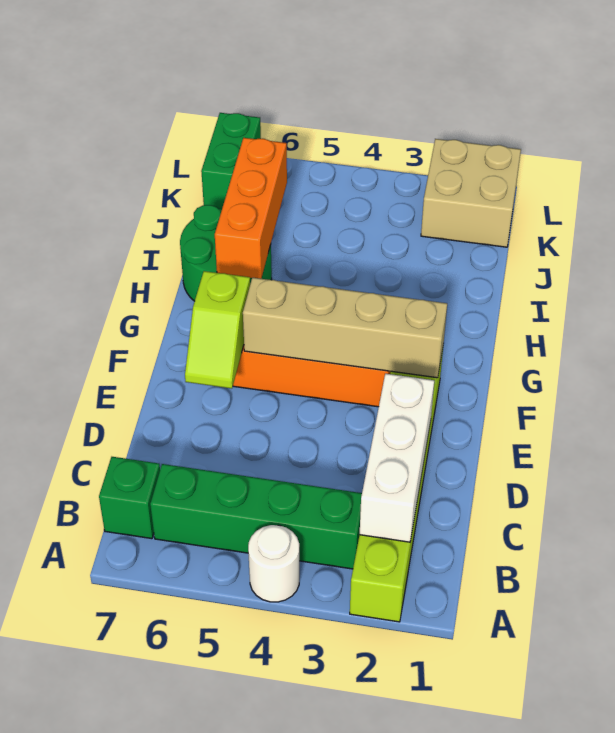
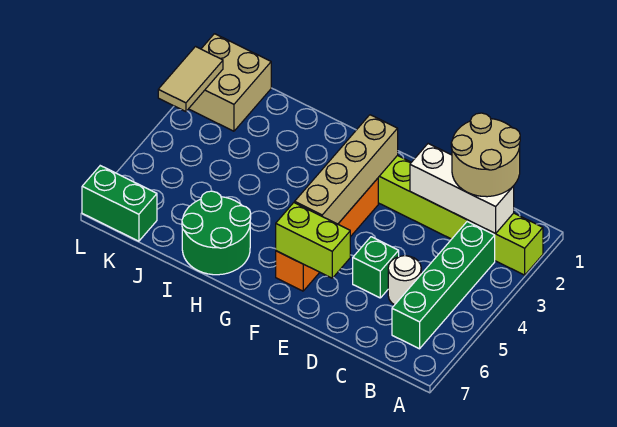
white round brick A4 level 1 -> white round brick C5 level 1
none -> tan round brick B1:C2 level 3
green brick B7 level 1 -> green brick D5 level 1
lime slope E6:F6 level 2 top F -> lime brick E6:F6 level 2
orange brick H6:J6 level 2 -> none
none -> tan tile L2:L3 level 2

